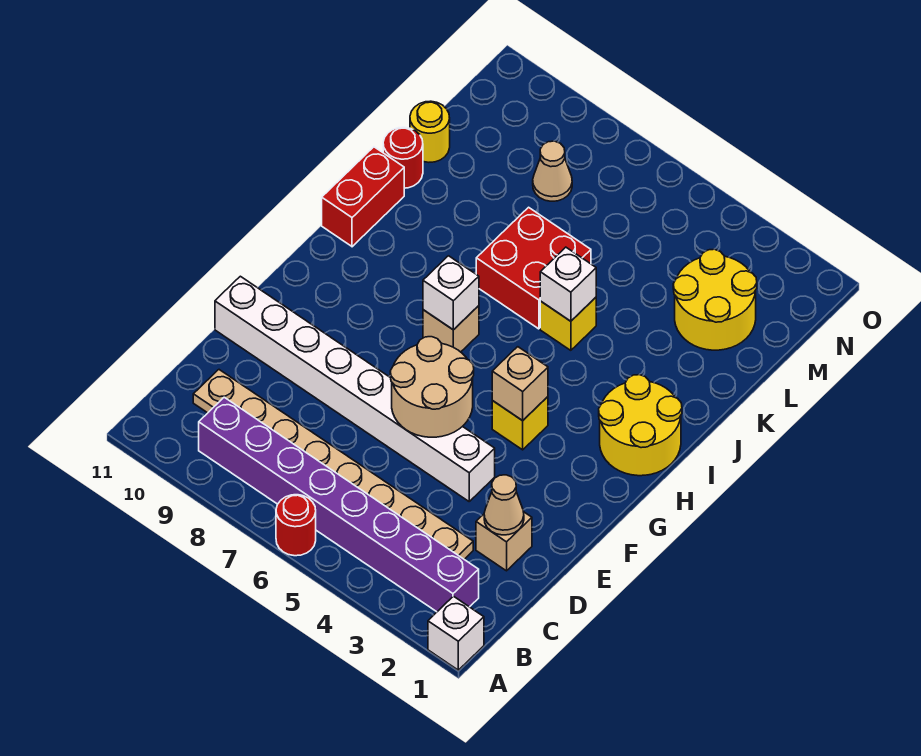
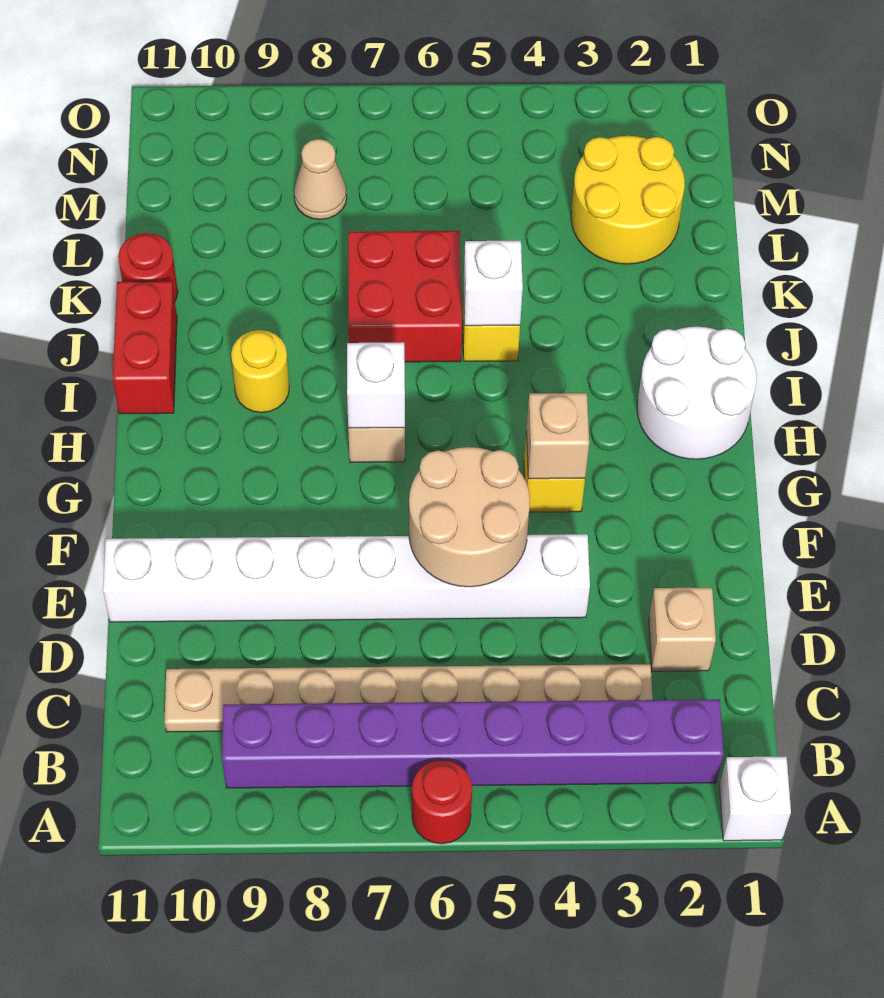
tan cone D2 level 2 -> none
yellow round brick H1:I2 level 1 -> white round brick H1:I2 level 1
yellow round brick L11 level 1 -> yellow round brick I9 level 1

